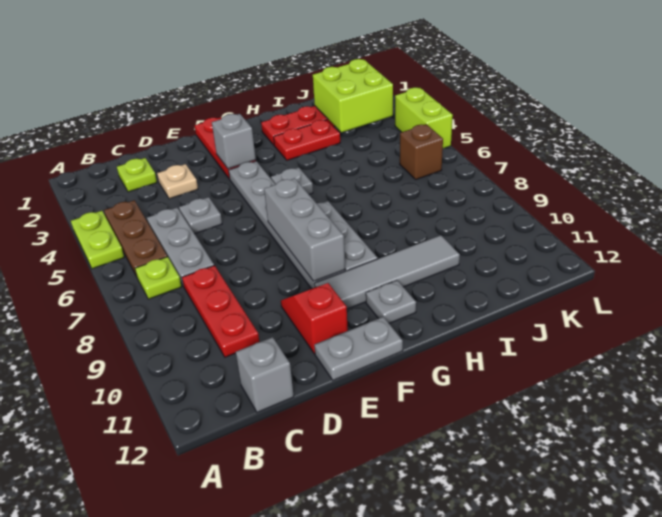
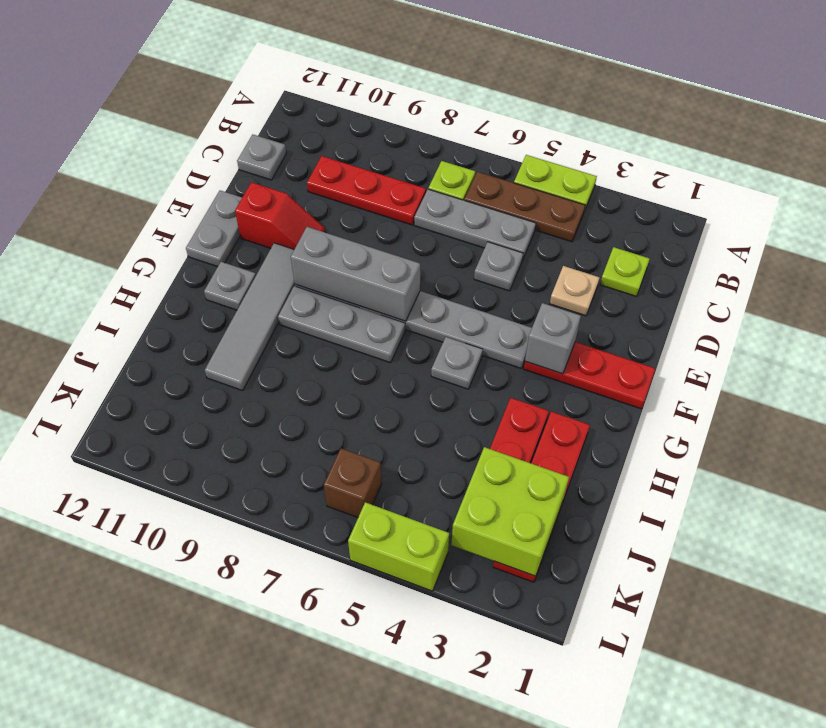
grey brick C12 level 1 -> grey plate C12 level 1

